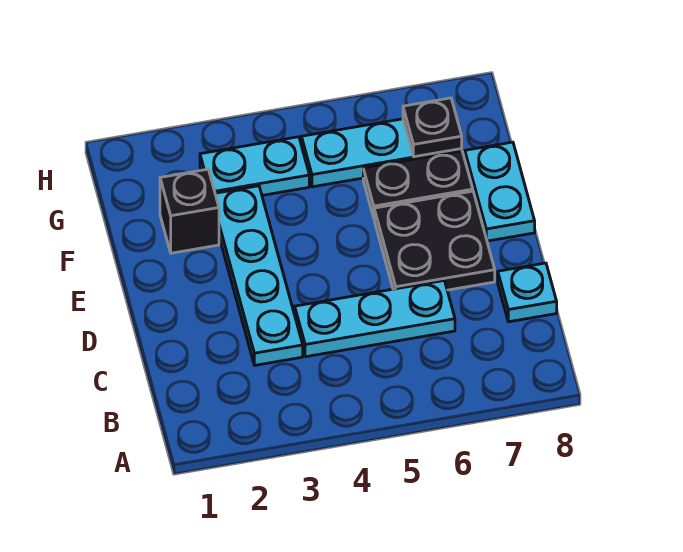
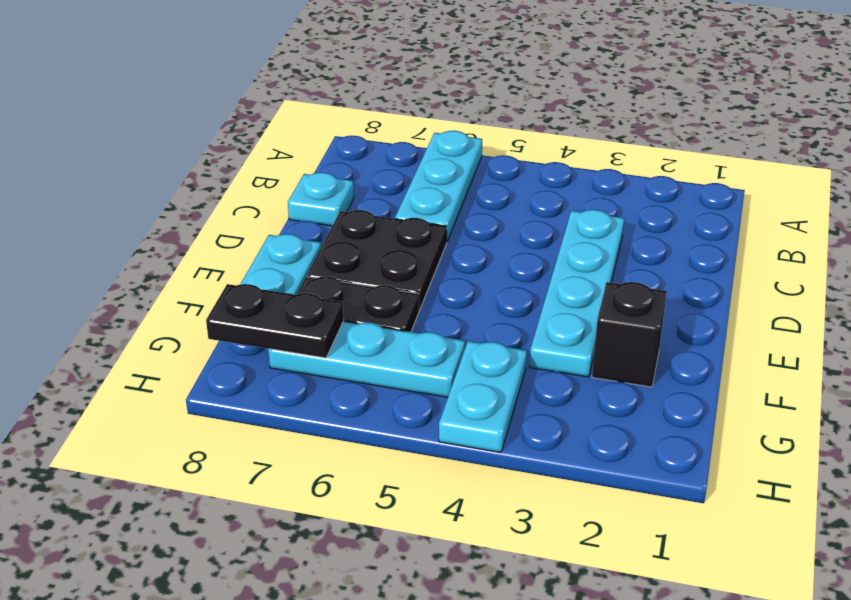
cyan plate C4:C6 level 1 -> cyan plate A6:C6 level 1
cyan plate G3:G4 level 1 -> cyan plate G4:H4 level 1
black plate G7 level 2 -> black plate G7:G8 level 2

